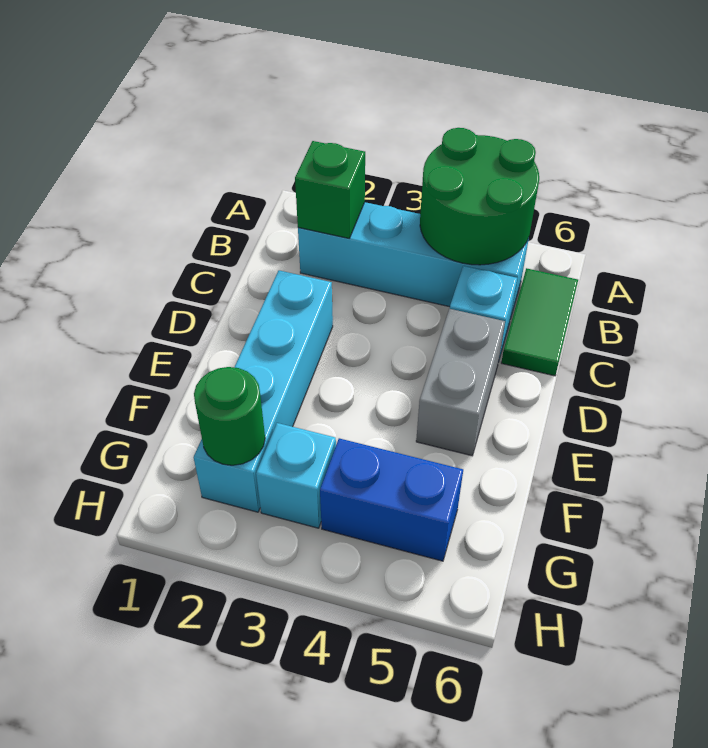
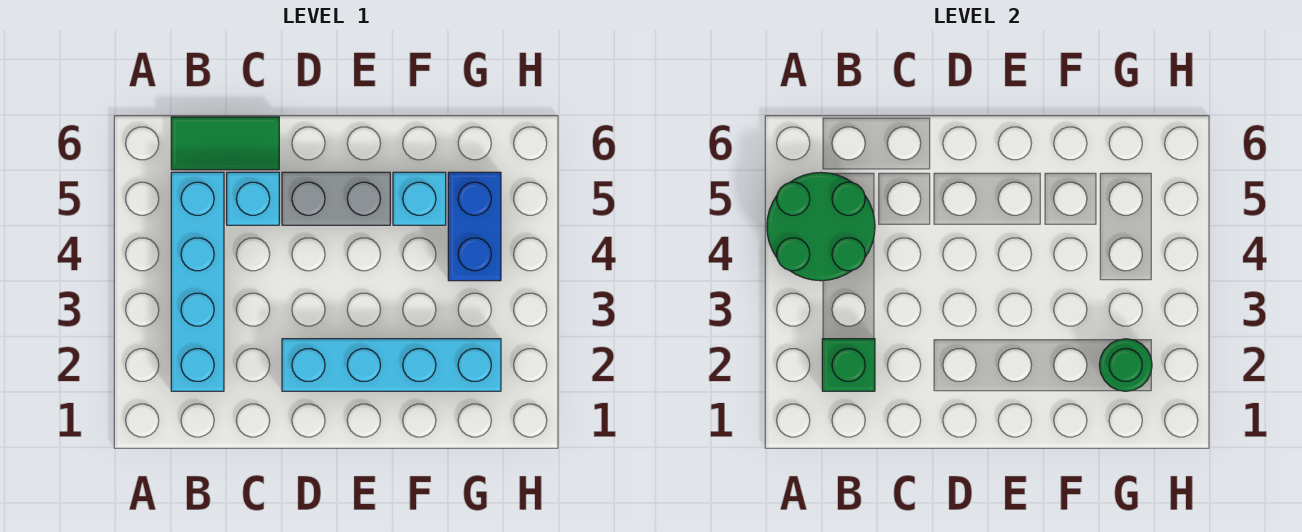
cyan brick G3 level 1 -> cyan brick F5 level 1

